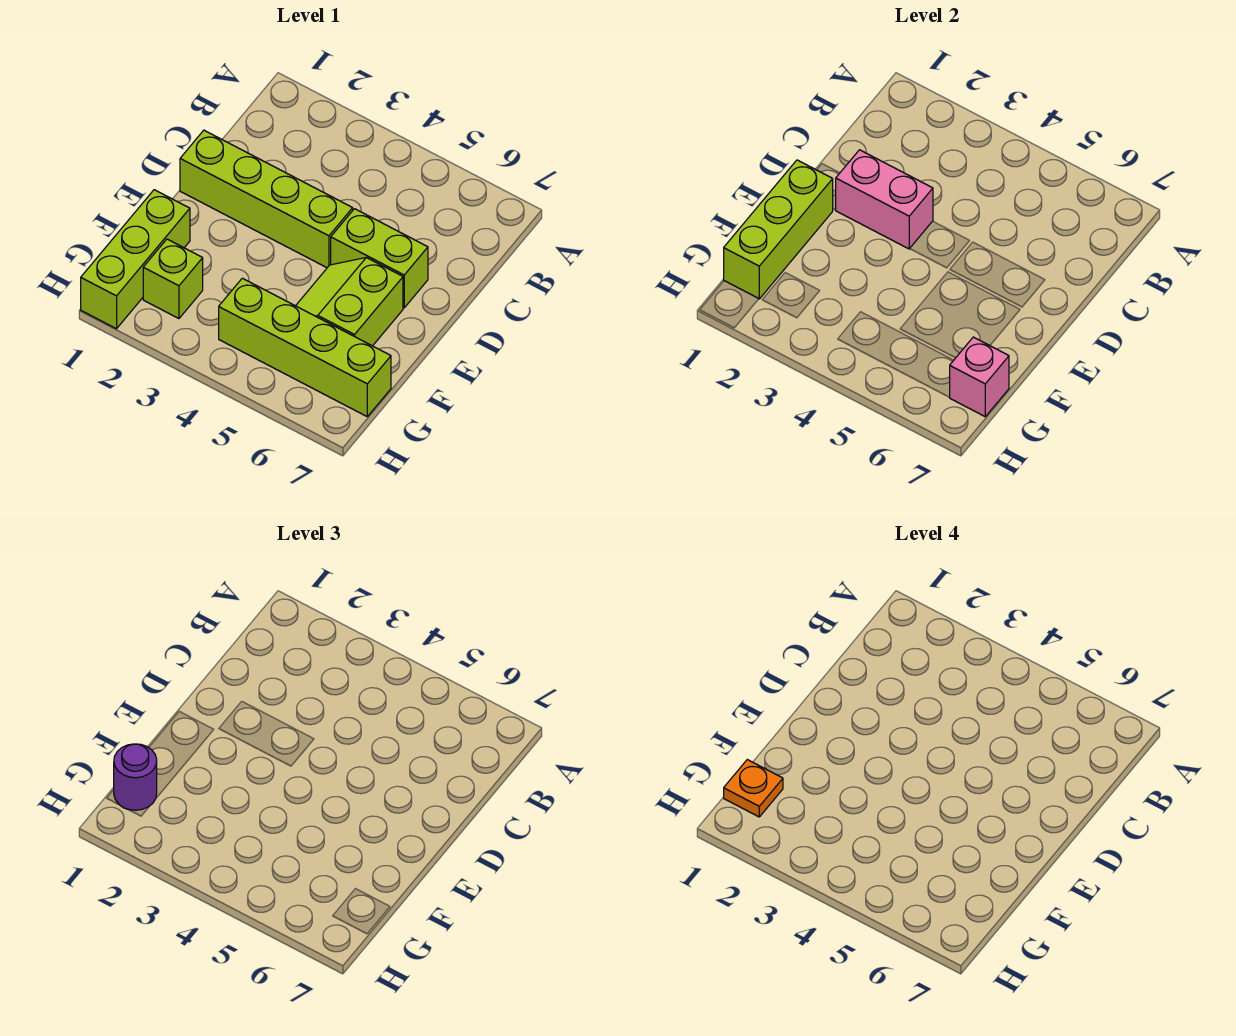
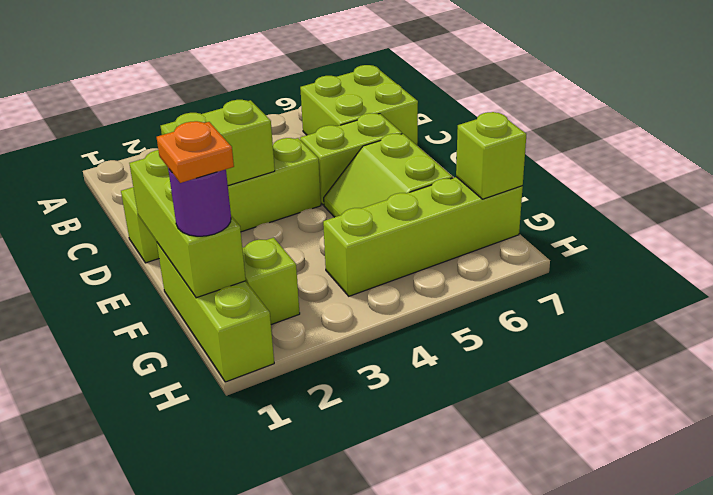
none -> lime brick B6:C7 level 1
pink brick D2:D3 level 2 -> lime brick D2:D3 level 2
pink brick G7 level 2 -> lime brick G7 level 2

